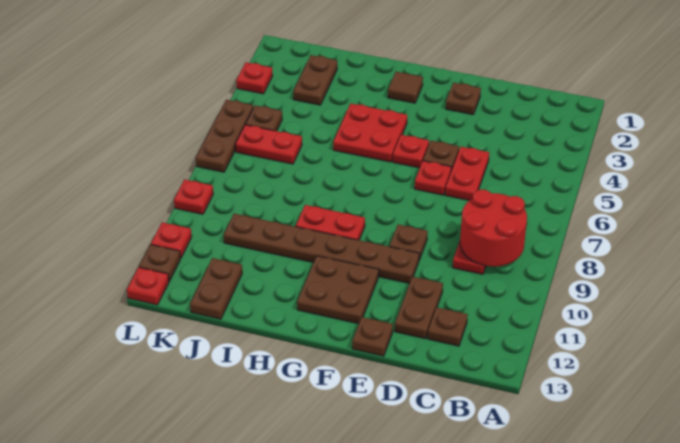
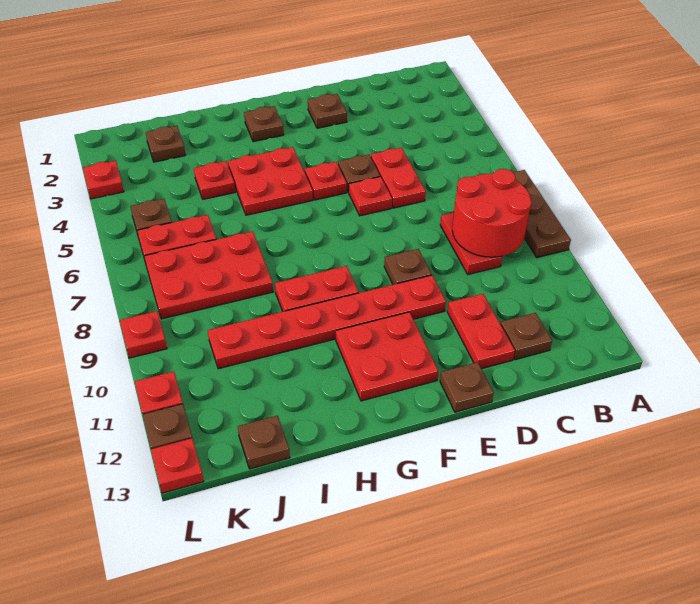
brown plate D11:D12 level 1 -> red plate D11:D12 level 1
brown plate E10:J10 level 1 -> red plate E10:J10 level 1
brown plate F11:G12 level 1 -> red plate F11:G12 level 1
brown tile G2 level 1 -> brown plate G2 level 1
none -> red plate I4 level 1
none -> red plate I7:K8 level 1
brown plate J2:J3 level 1 -> brown plate J2 level 1
brown plate J12:J13 level 1 -> brown plate J13 level 1
brown plate L5:L7 level 1 -> brown plate A7:A9 level 1

